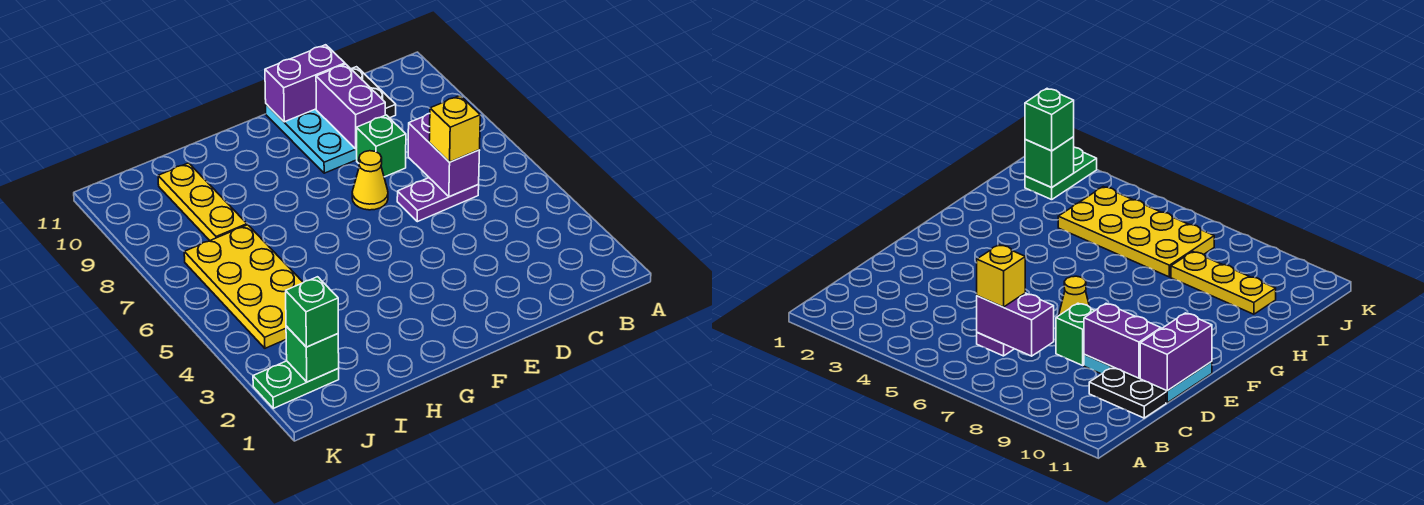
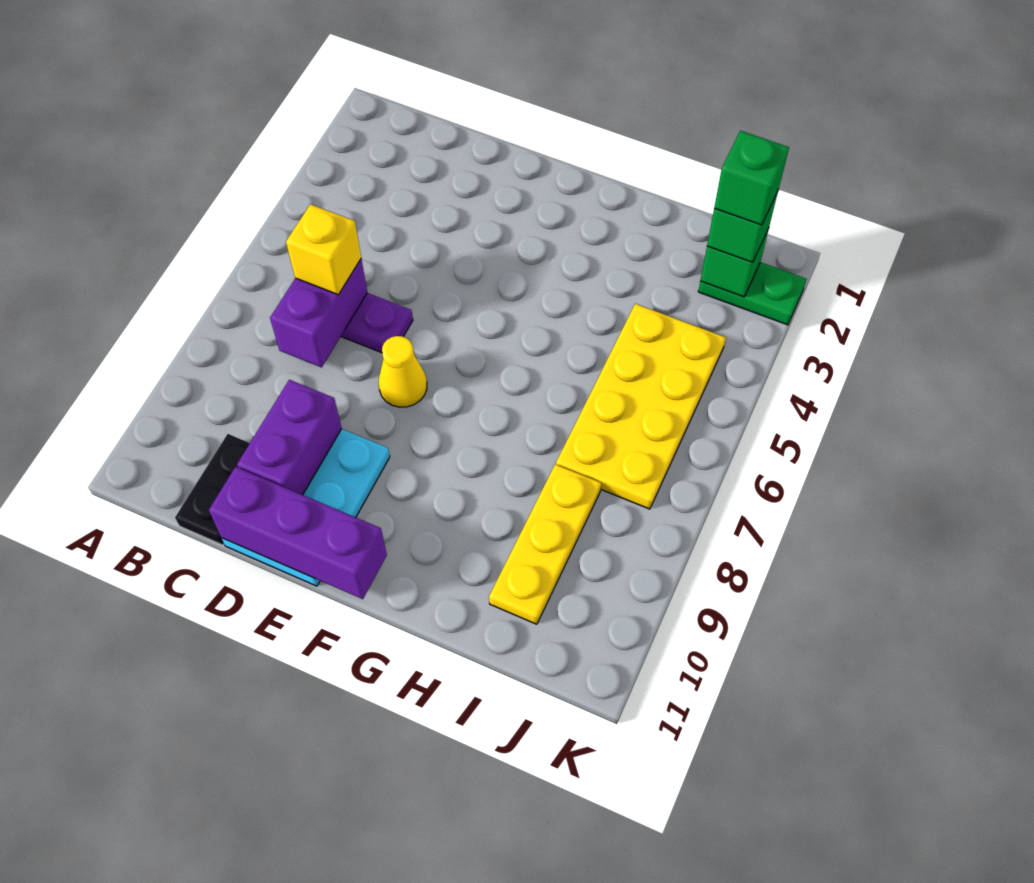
green brick D8 level 1 -> green brick J2 level 4
purple brick D11:E11 level 2 -> purple brick D11:F11 level 2

